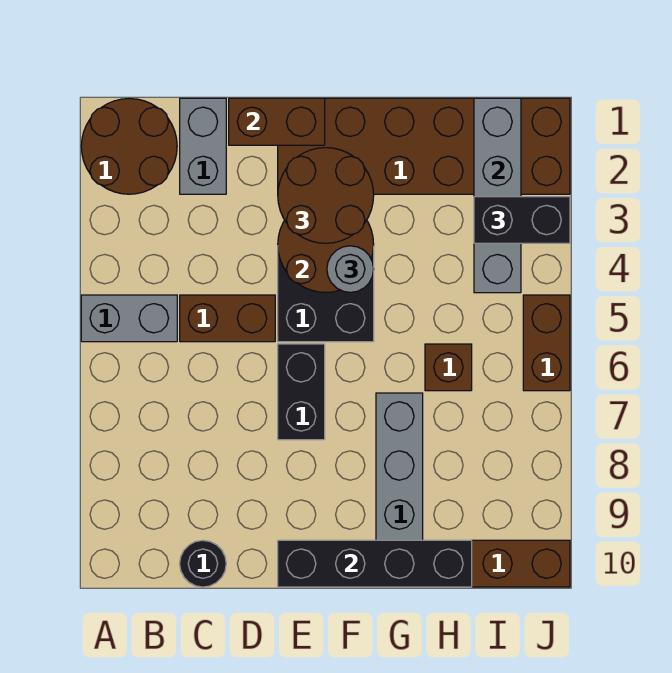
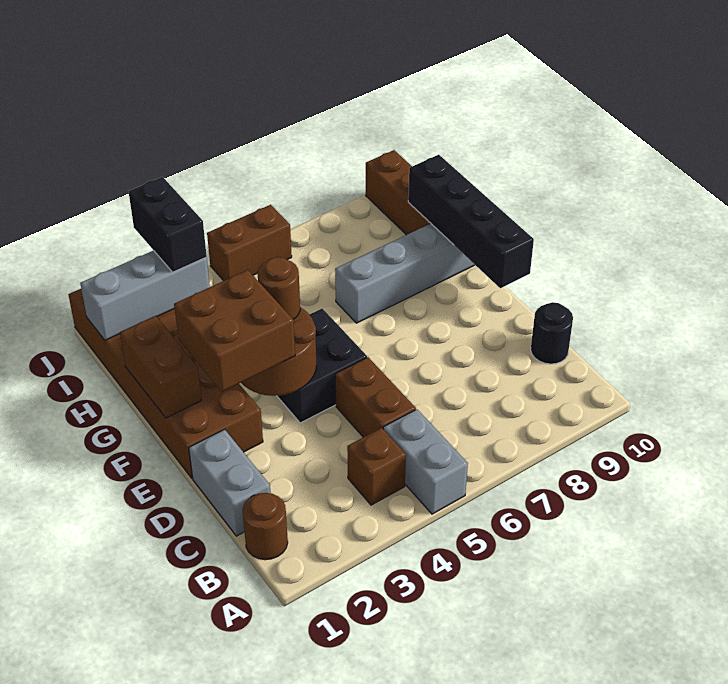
brown round brick A1:B2 level 1 -> brown round brick B1 level 1
grey brick C1:C2 level 1 -> grey brick C1:D1 level 1
brown brick D1:E1 level 2 -> brown brick F1:G1 level 2
brown round brick E2:F3 level 3 -> brown brick E2:F3 level 3
black brick E6:E7 level 1 -> none
grey round brick F4 level 3 -> brown round brick F4 level 3
brown brick H6 level 1 -> brown brick B4 level 1
grey brick I1:I4 level 2 -> grey brick I1:I3 level 2

